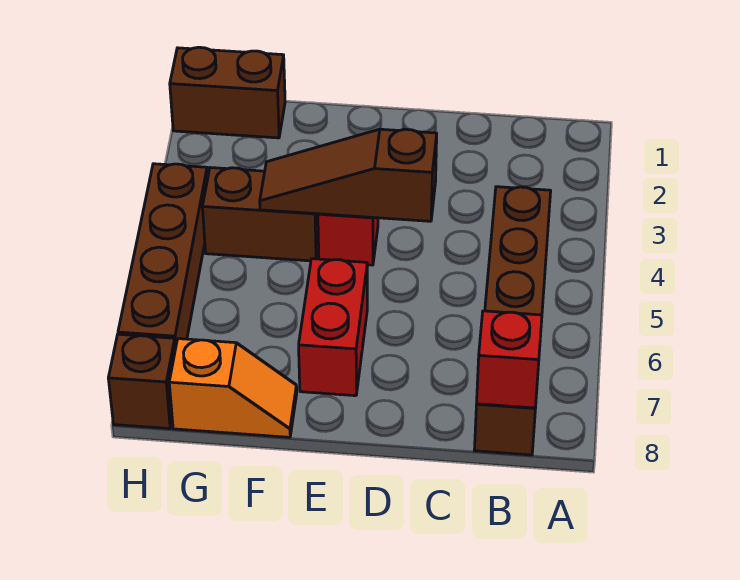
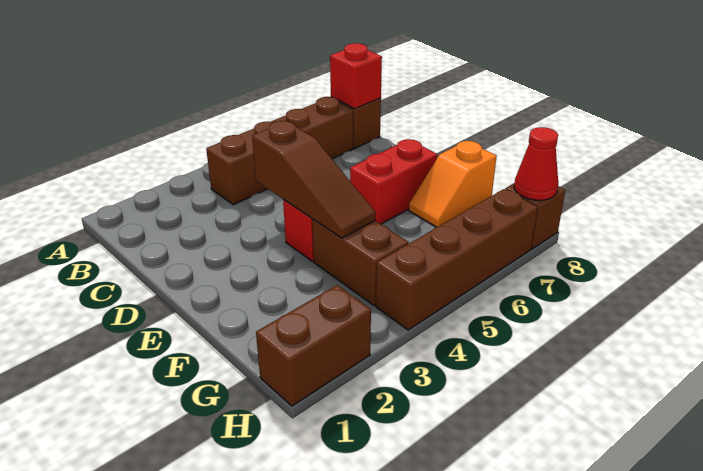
orange slope F8:G8 level 1 top G -> orange slope F7:F8 level 1 top 8
brown brick G1:H1 level 1 -> brown brick H1:H2 level 1
none -> red cone H8 level 2

